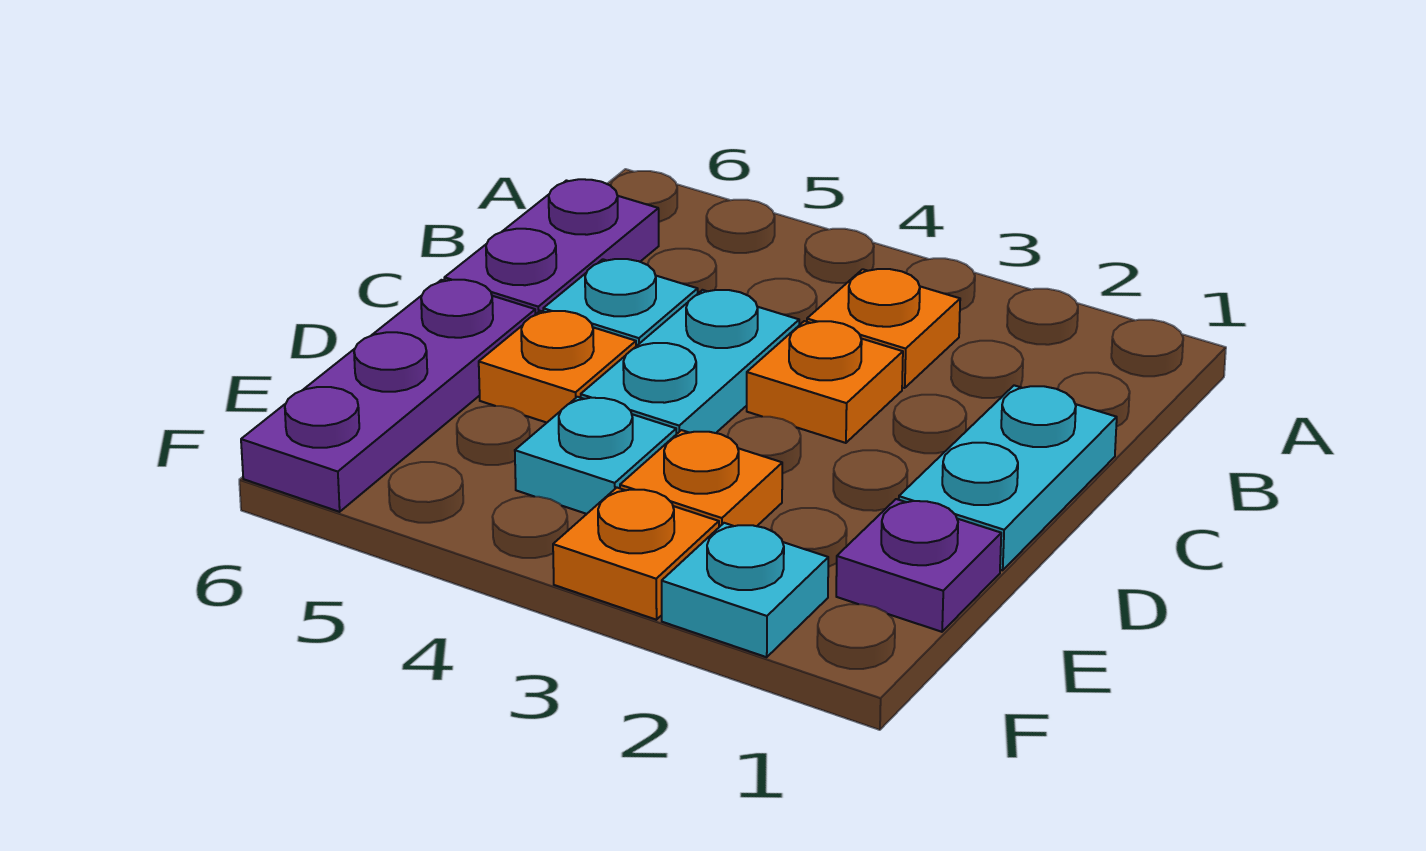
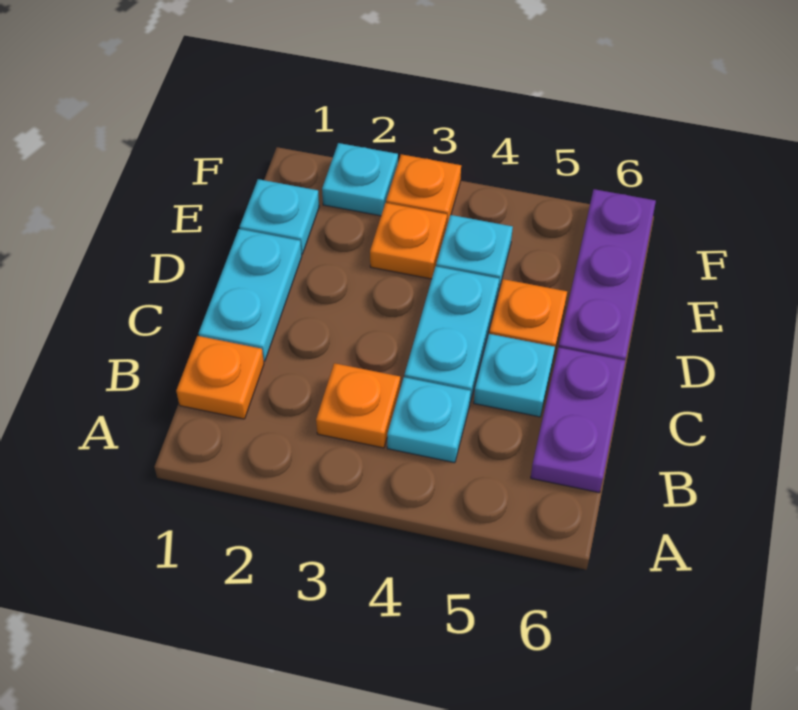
none -> cyan plate B4 level 1
orange plate C3 level 1 -> orange plate B1 level 1
purple plate E1 level 1 -> cyan plate E1 level 1

